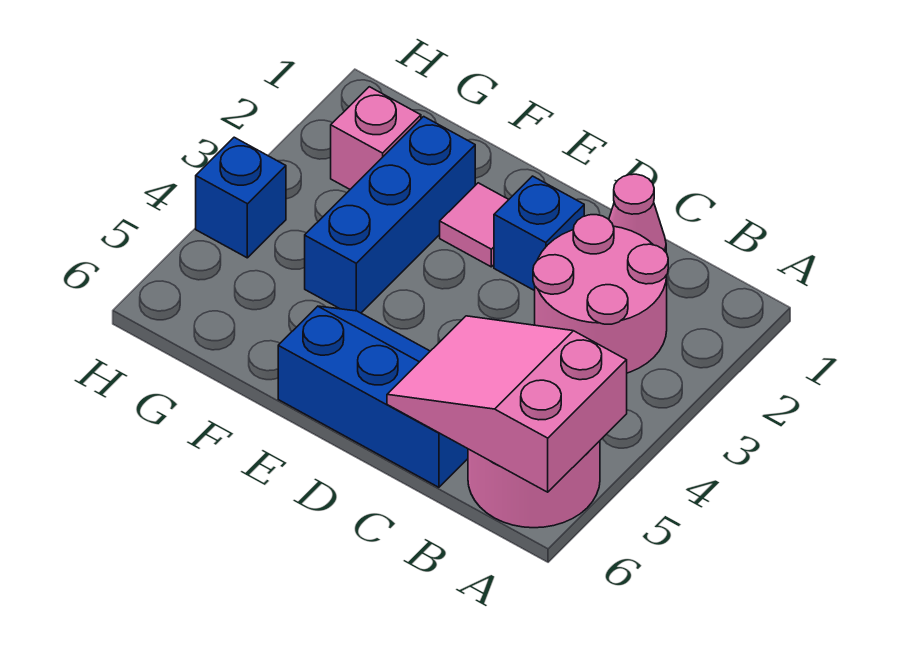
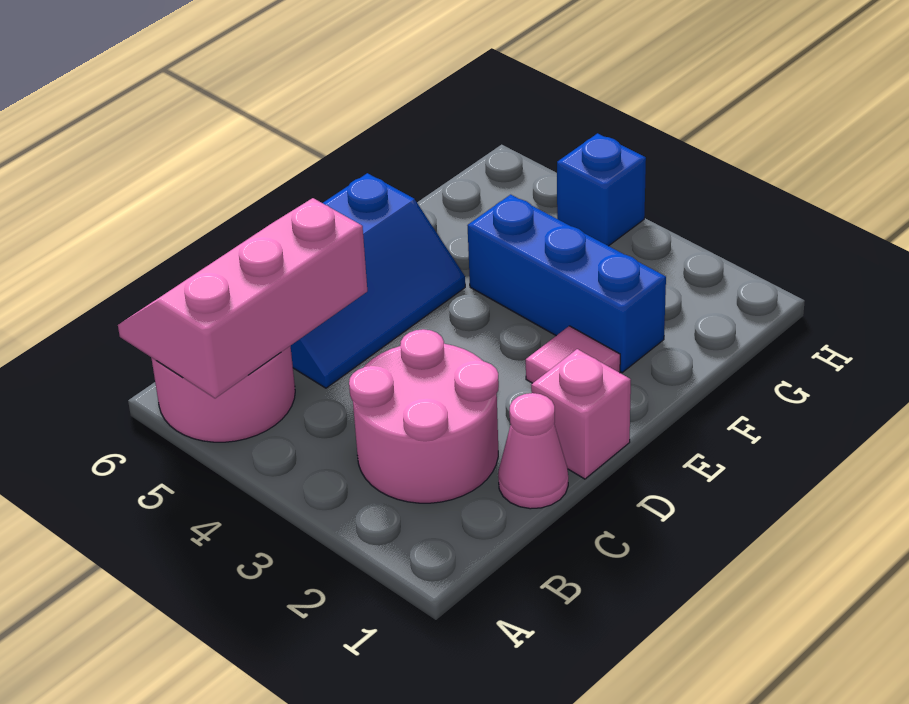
pink slope A5:C6 level 2 top A -> pink slope A5:C6 level 2 top 5
blue brick D2 level 1 -> none
pink brick G2 level 1 -> pink brick D1 level 1

